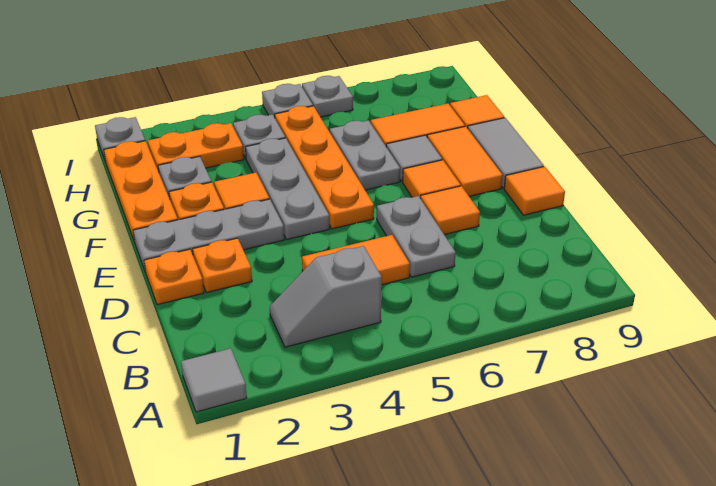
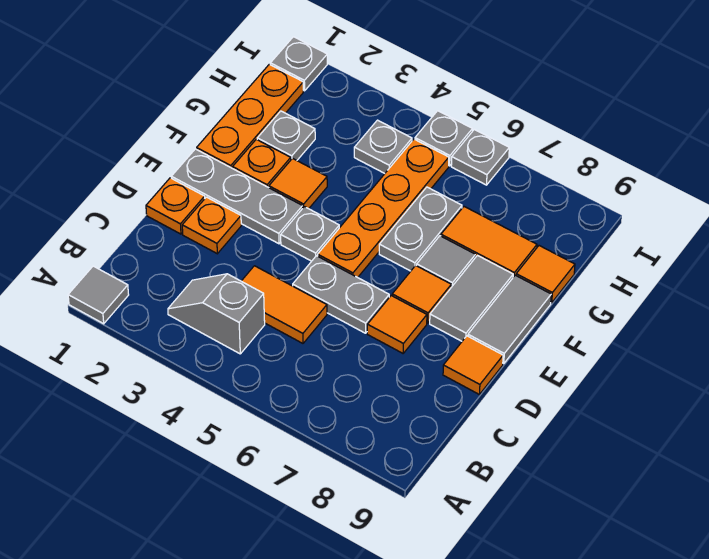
grey plate C6:D6 level 1 -> grey plate D5:D6 level 1
grey plate E4:G4 level 1 -> grey plate E4 level 1
orange tile E8:F8 level 1 -> grey tile E8:F8 level 1
orange plate H2:H3 level 1 -> none

